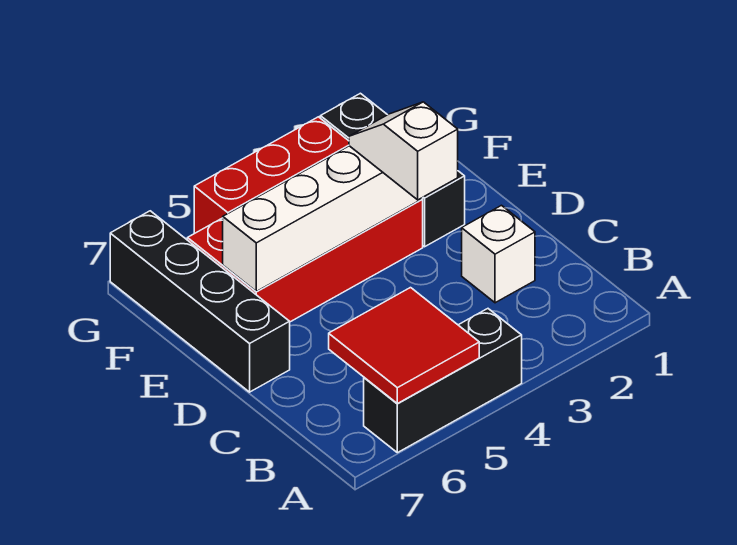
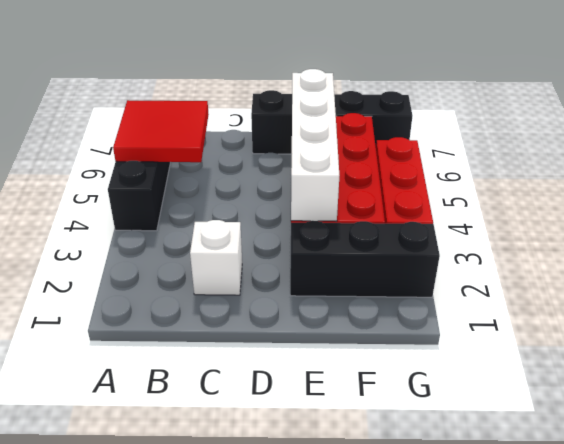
white slope D3:E3 level 3 top D -> none

